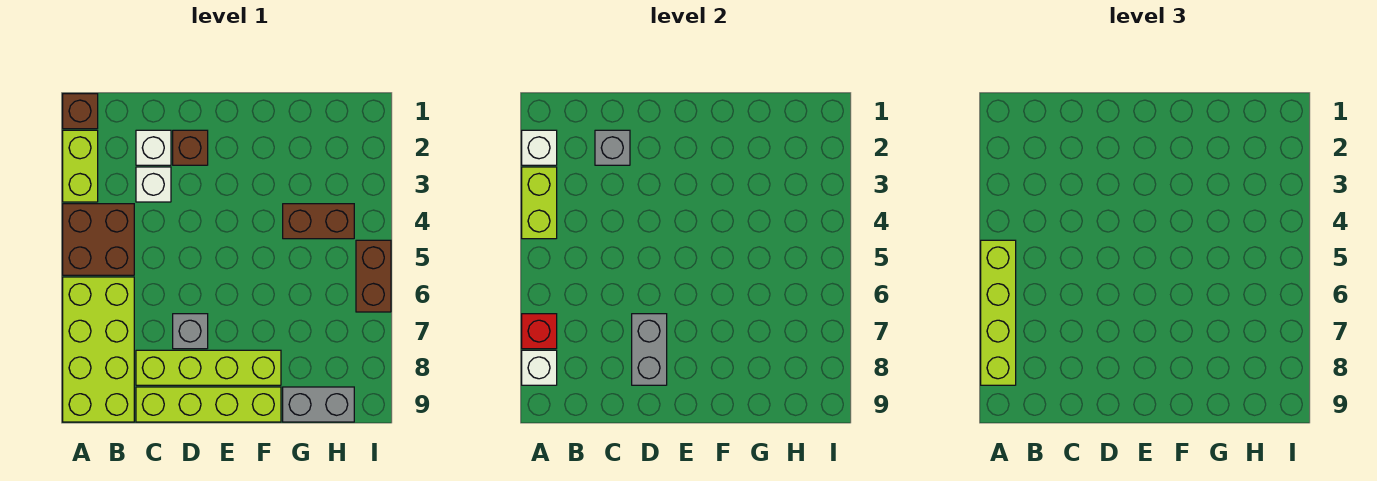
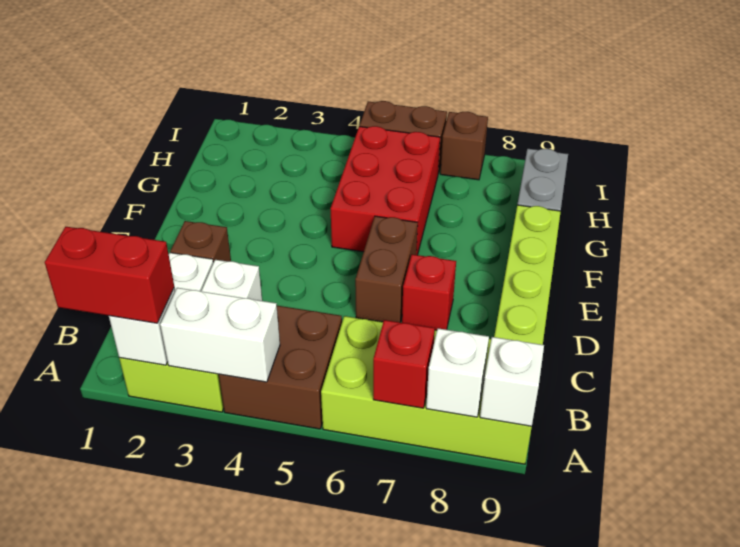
brown brick A1 level 1 -> brown brick I7 level 1
none -> red brick A1:A2 level 3
lime brick A3:A4 level 2 -> white brick A3:A4 level 2
lime brick A5:A8 level 3 -> none
none -> white brick A9 level 2
grey brick C2 level 2 -> none
lime brick C8:F8 level 1 -> none
grey brick D7 level 1 -> red brick D7 level 1
grey brick D7:D8 level 2 -> none
none -> red brick F5:H6 level 1
brown brick G4:H4 level 1 -> brown brick D6:E6 level 1

